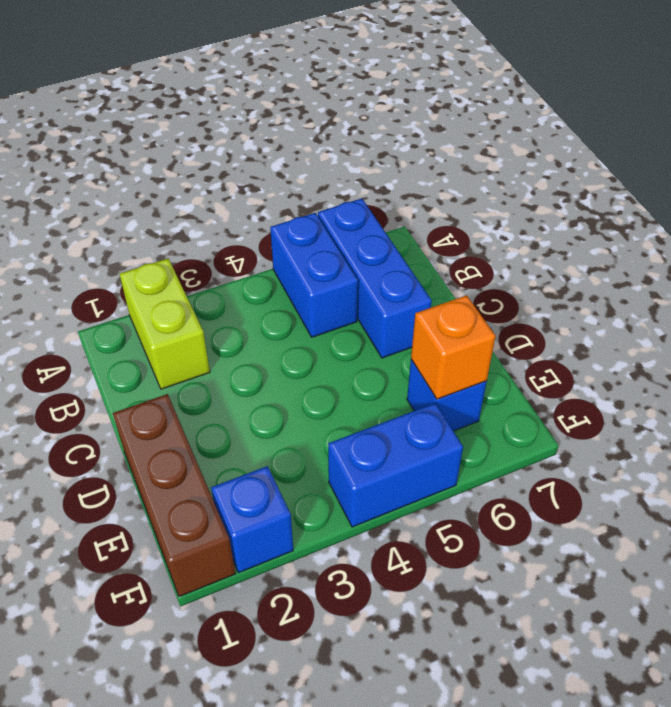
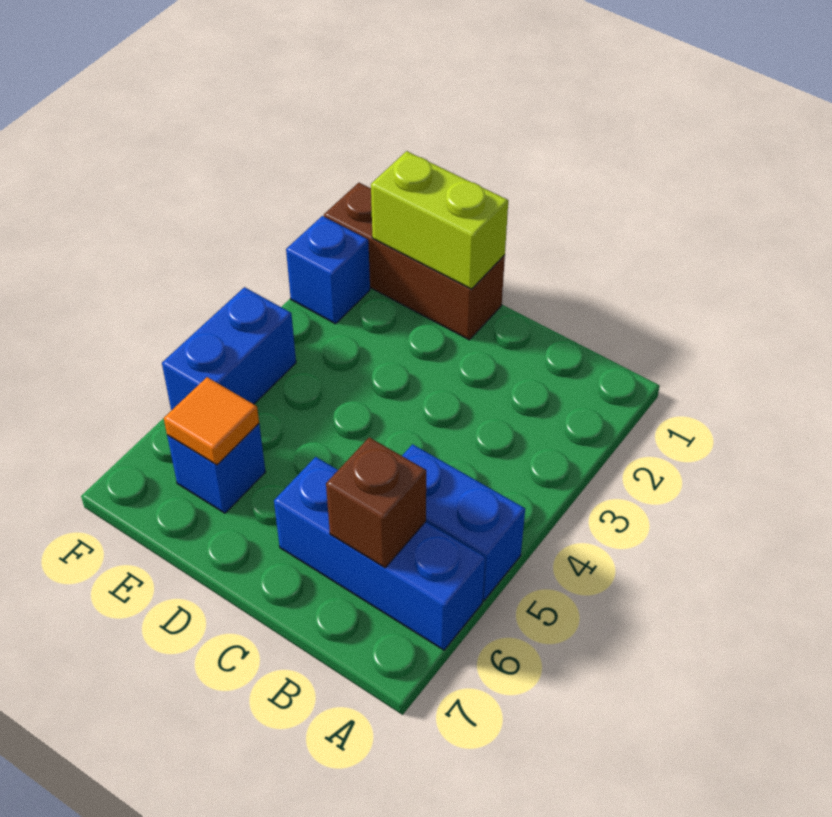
lime brick A2:B2 level 1 -> lime brick D1:E1 level 2
none -> brown brick B6 level 2
orange brick E6 level 2 -> orange tile E6 level 2

